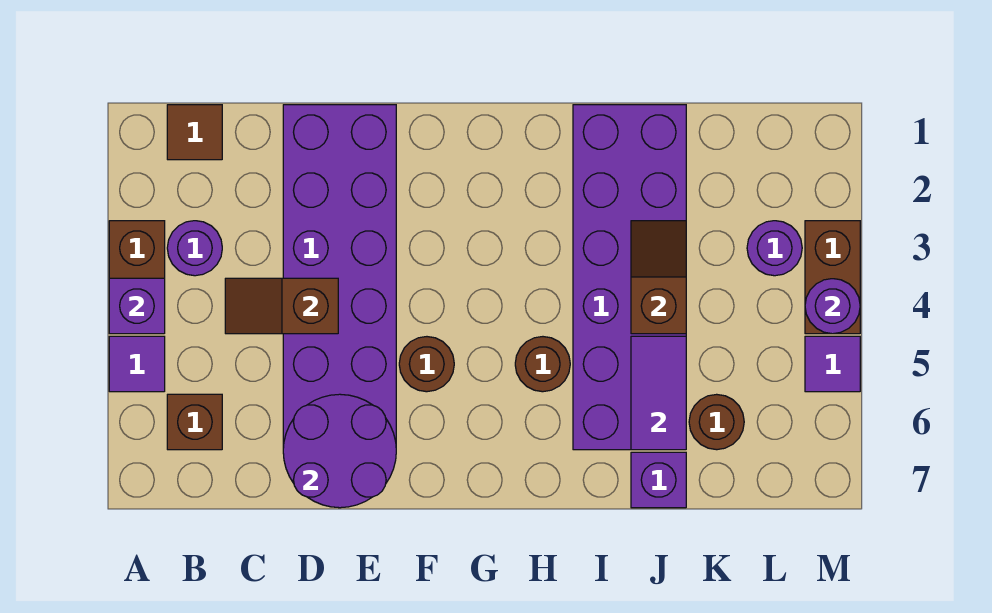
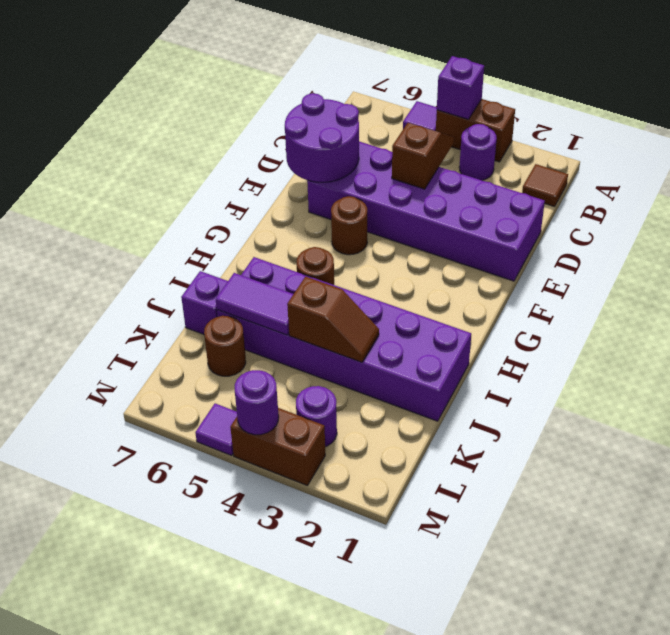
brown brick B6 level 1 -> none

